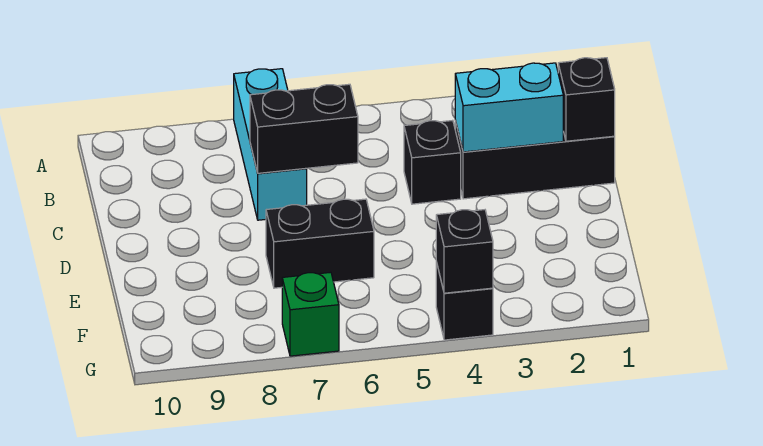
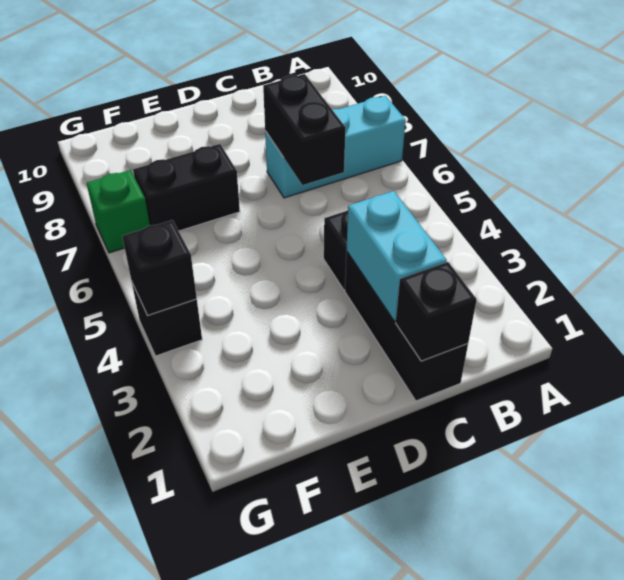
black brick E6:E7 level 1 -> black brick E7:F7 level 1

